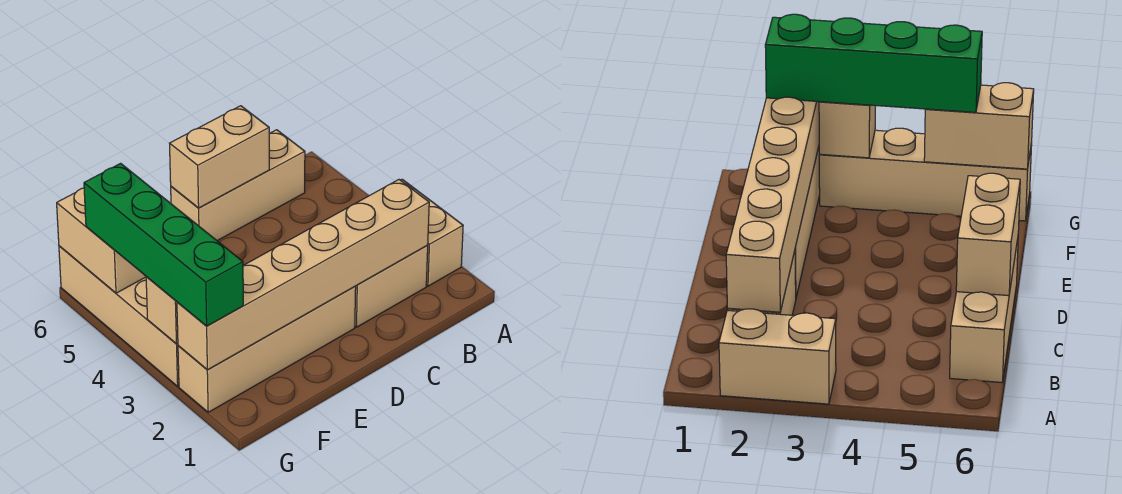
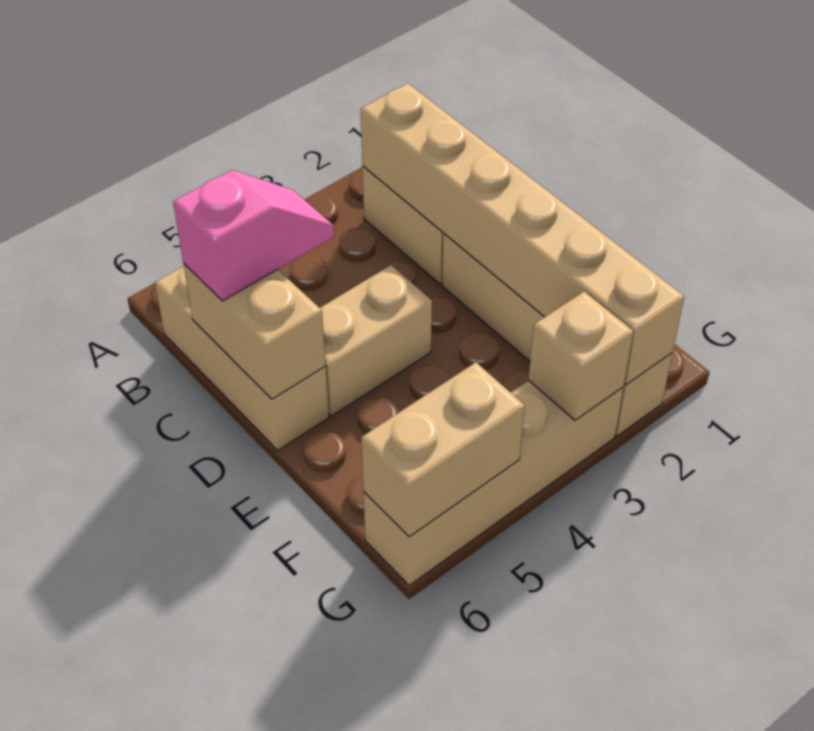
tan brick A2:A3 level 1 -> tan brick D4:D5 level 1
none -> pink slope C5:C6 level 3 top 6
green brick G2:G5 level 3 -> none

